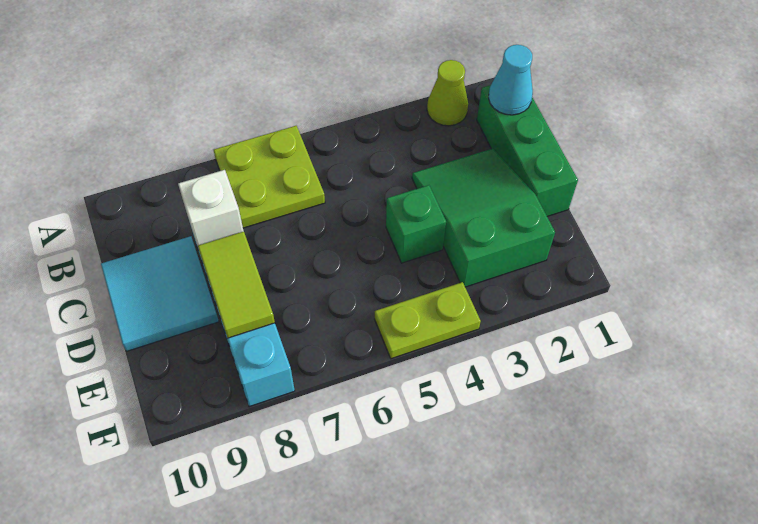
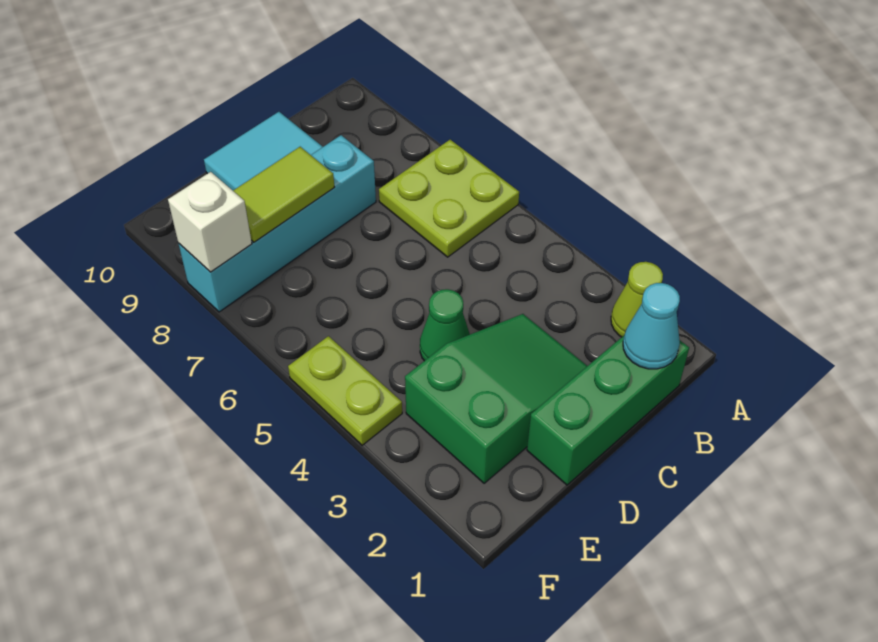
white brick C8 level 2 -> white brick F8 level 2
green brick D4 level 1 -> green cone D4 level 1

